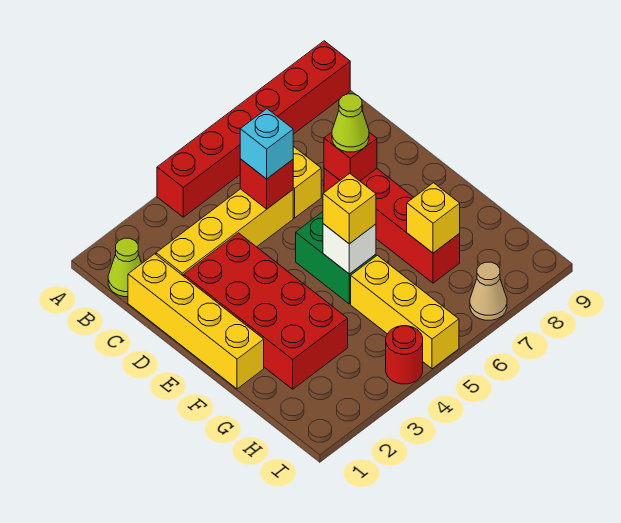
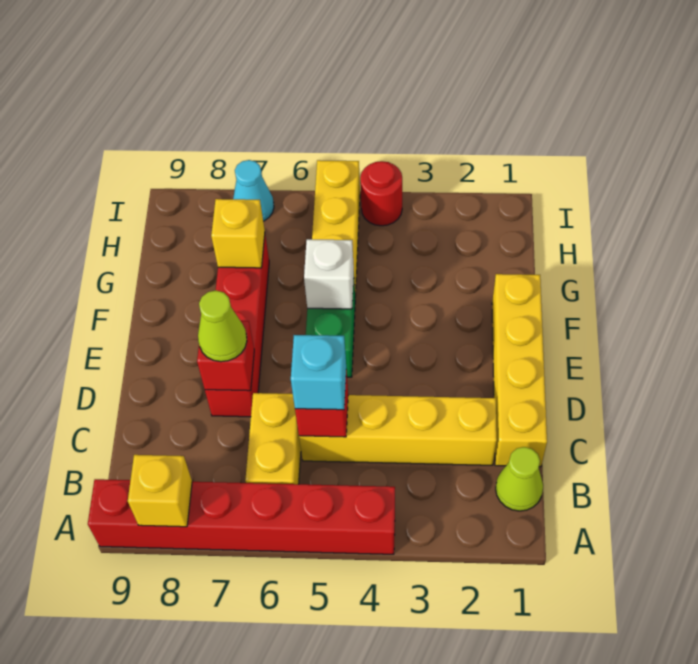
red brick D2:G3 level 1 -> none
yellow brick F5 level 3 -> yellow brick A8 level 2
tan cone I7 level 1 -> cyan cone I7 level 1

